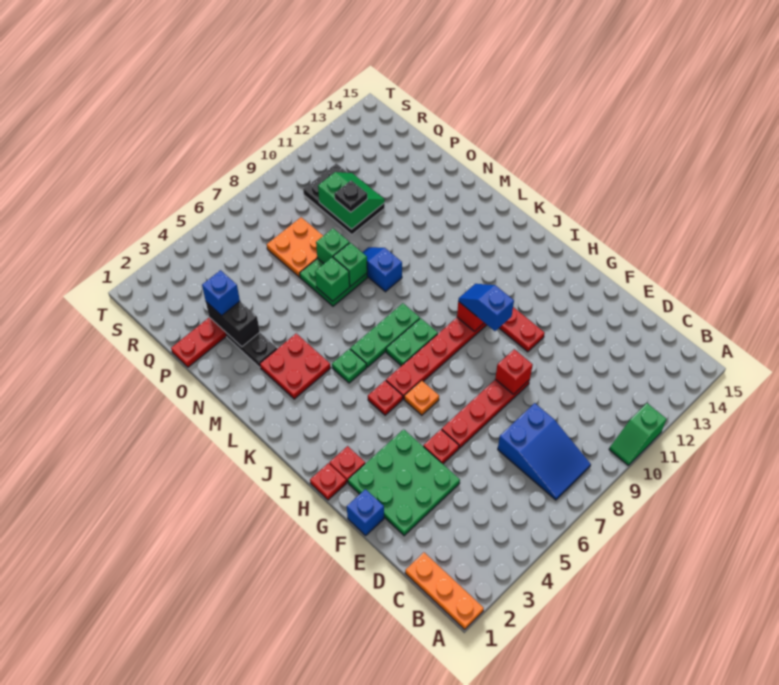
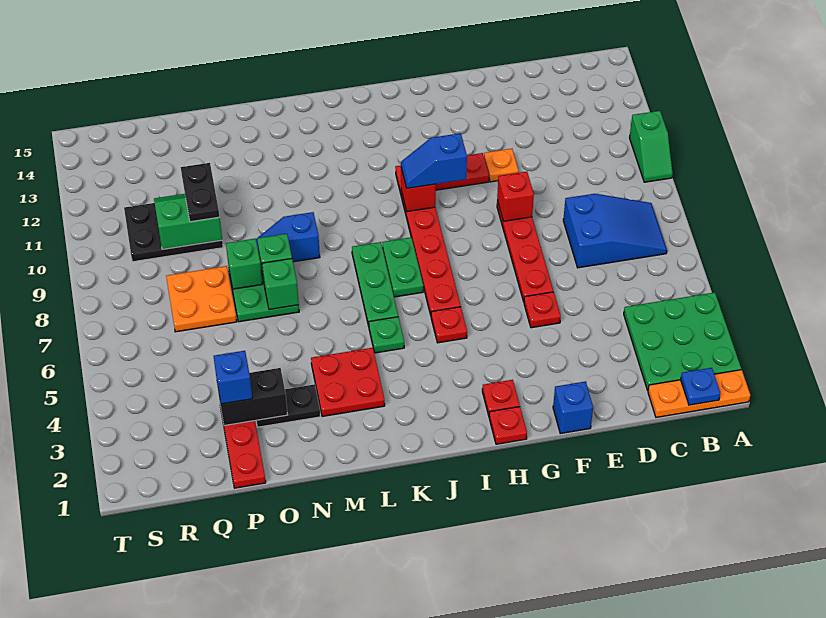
none -> blue plate B1 level 2
green plate E2:G4 level 1 -> green plate A2:C4 level 1
orange plate H6 level 1 -> orange plate F11 level 1
black plate P10 level 3 -> black plate P10:P11 level 3

